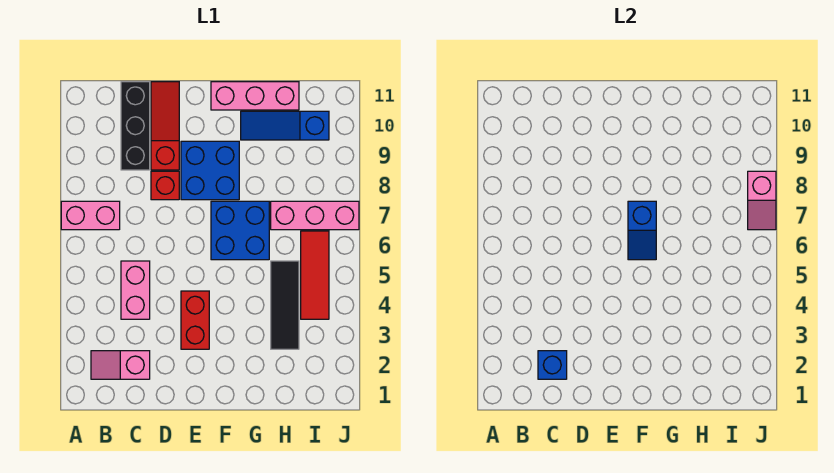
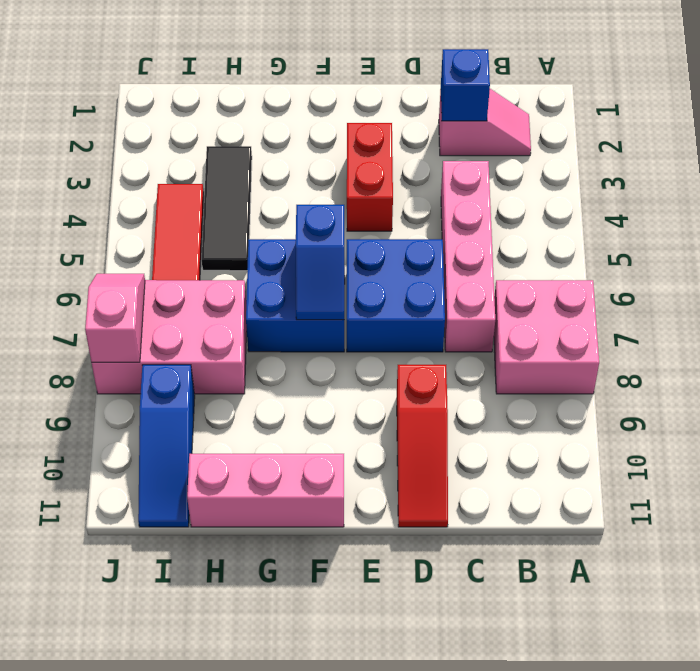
pink brick A7:B7 level 1 -> pink brick A7:B8 level 1
pink brick C4:C5 level 1 -> pink brick C4:C7 level 1
black brick C9:C11 level 1 -> none
red brick D8 level 1 -> none
blue brick E8:F9 level 1 -> blue brick D6:E7 level 1
blue slope F6:F7 level 2 top 7 -> blue slope F6:F7 level 2 top 6
blue slope G10:I10 level 1 top I -> blue slope I9:I11 level 1 top 9
pink brick H7:J7 level 1 -> pink brick H7:J8 level 1

